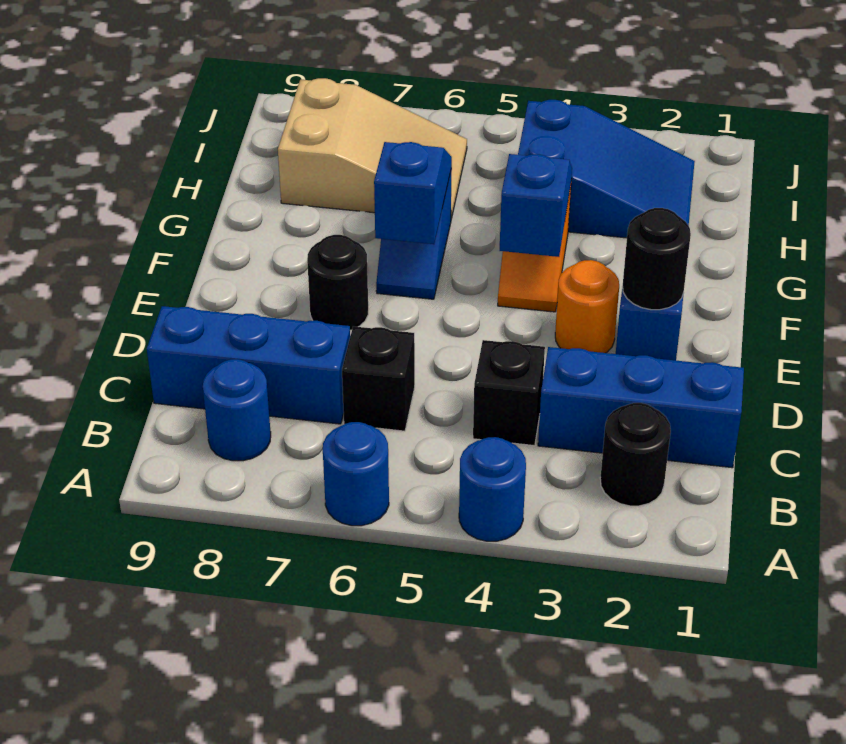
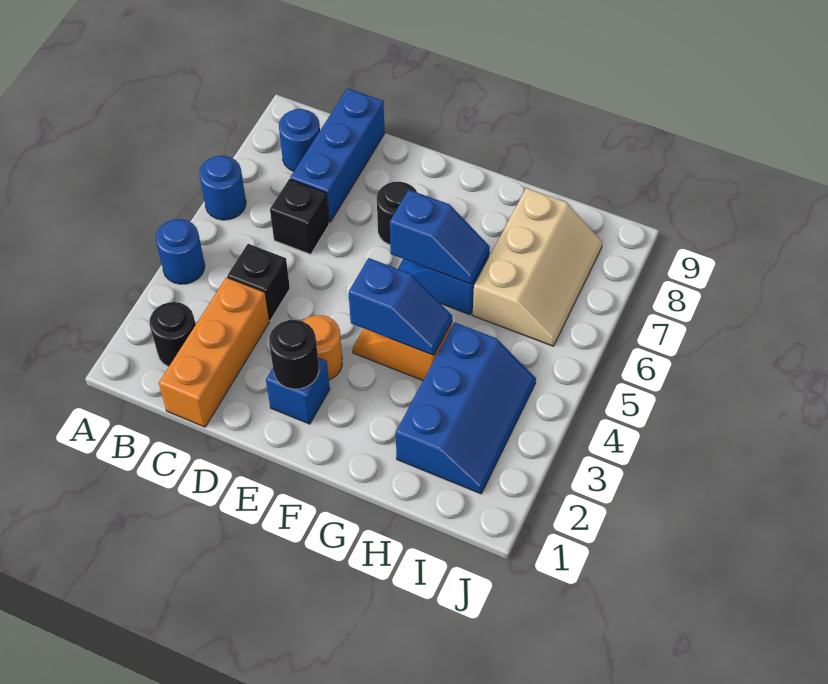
blue brick C1:C3 level 1 -> orange brick C1:C3 level 1
blue slope H2:I4 level 1 top 4 -> blue slope H2:I4 level 1 top H
tan slope H6:I8 level 1 top 8 -> tan slope H6:I8 level 1 top H

